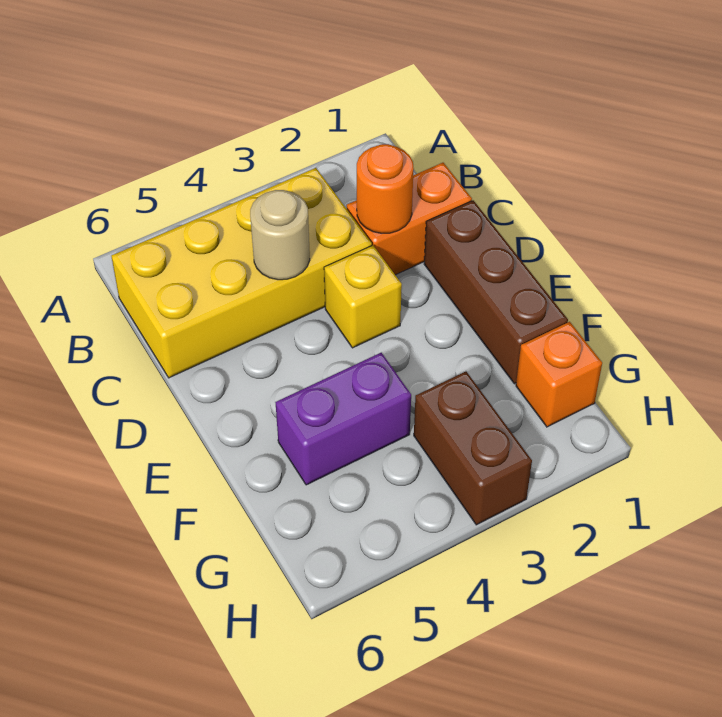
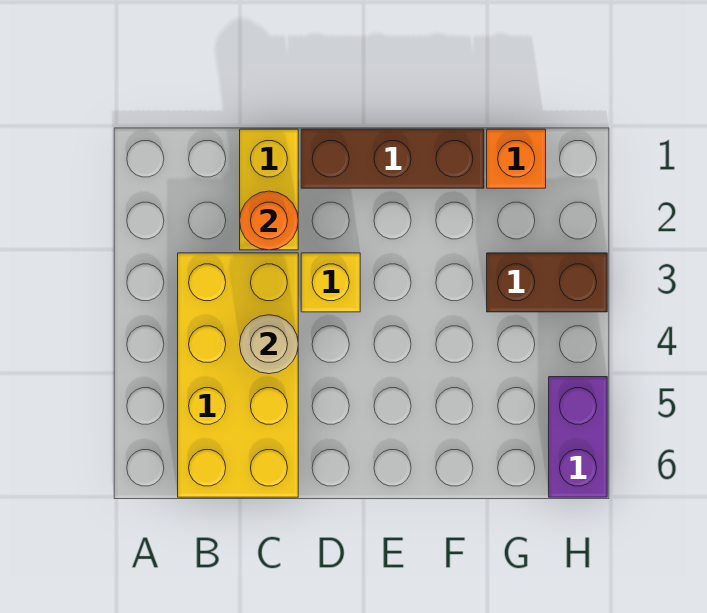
orange brick C1:C2 level 1 -> yellow brick C1:C2 level 1
purple brick F4:F5 level 1 -> purple brick H5:H6 level 1

